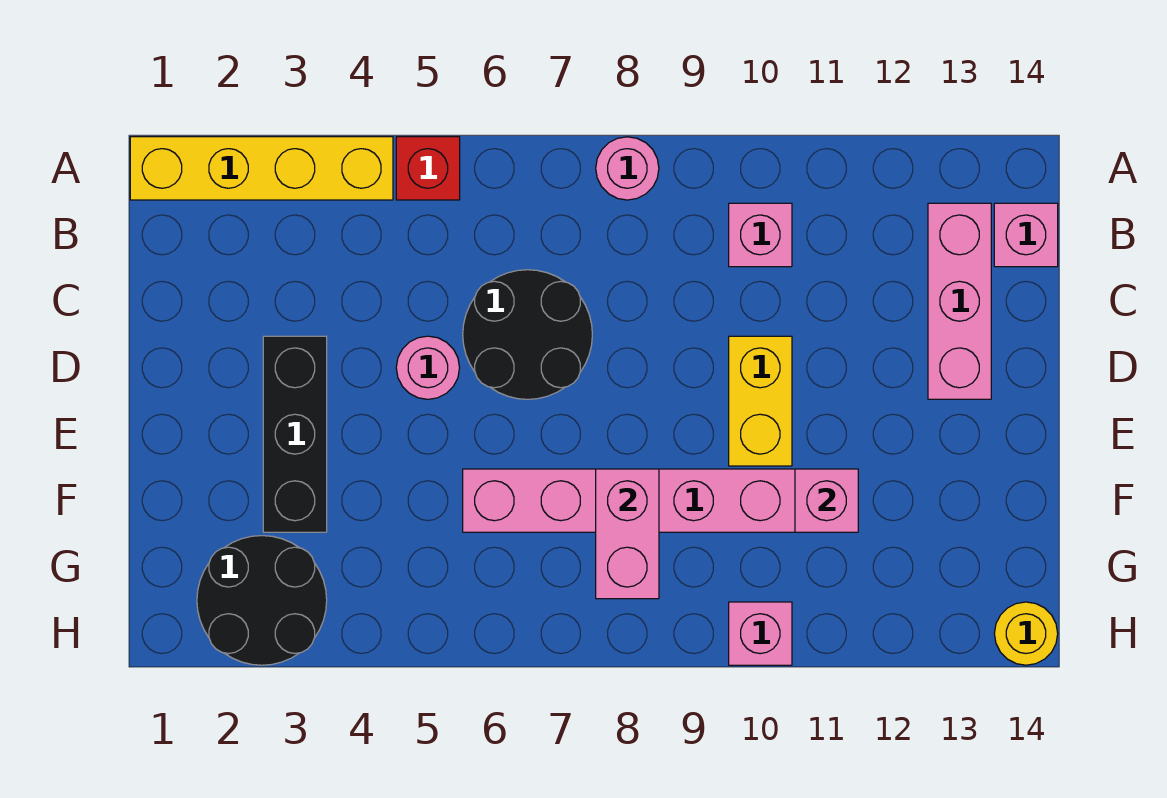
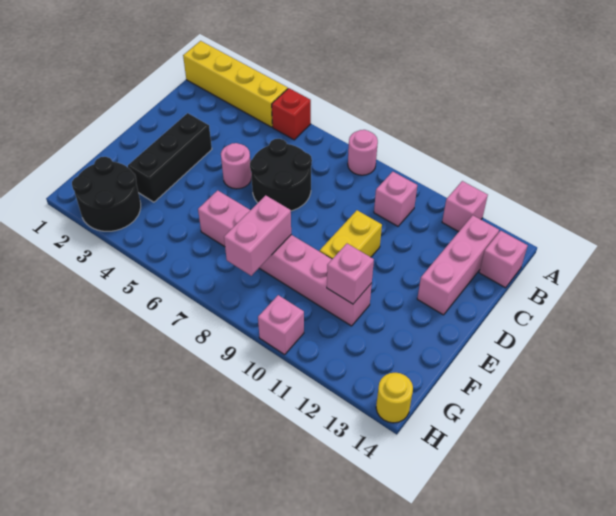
none -> pink brick A12 level 1

